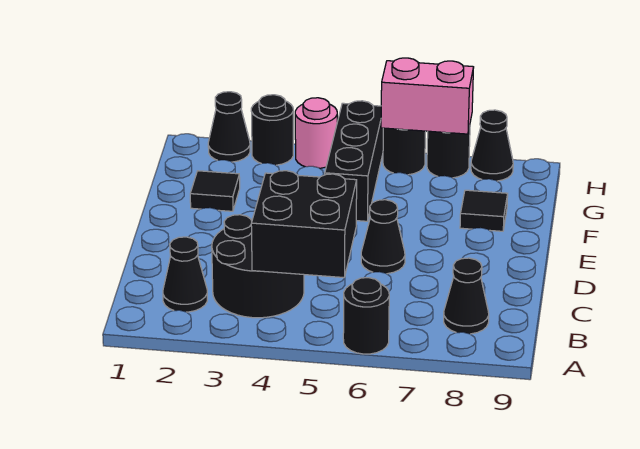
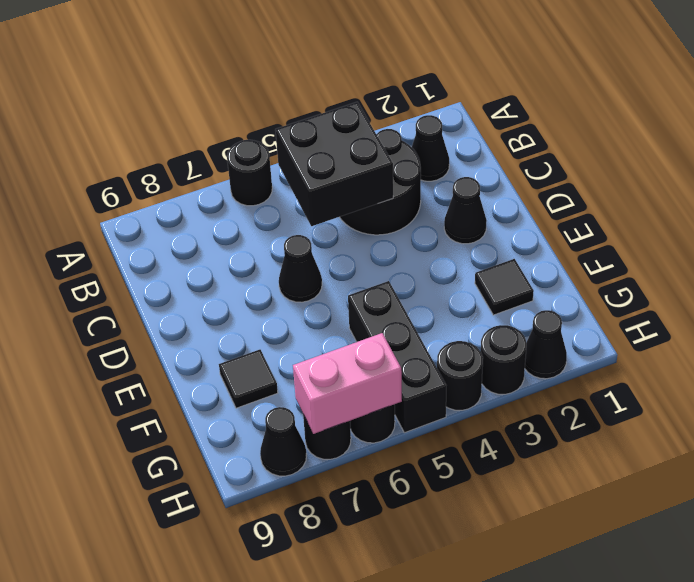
black cone B8 level 1 -> black cone D2 level 1
pink round brick H4 level 1 -> black round brick H4 level 1

